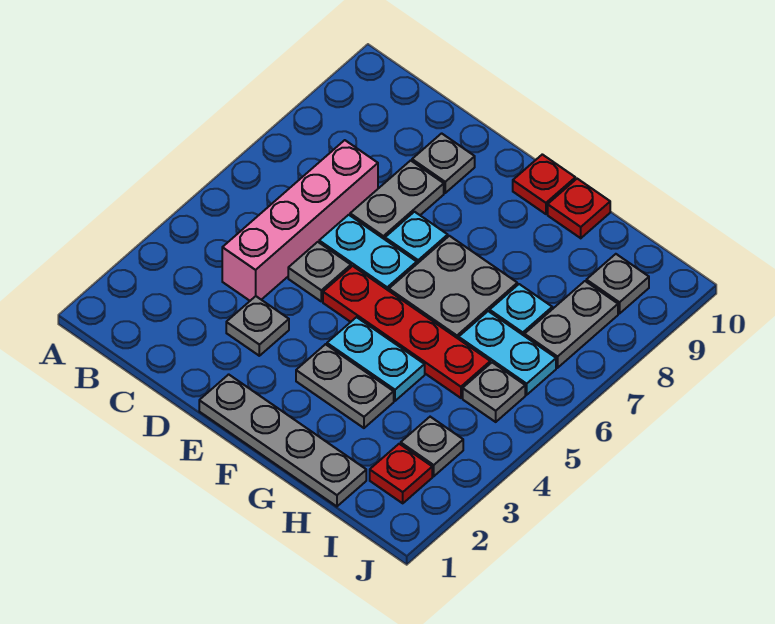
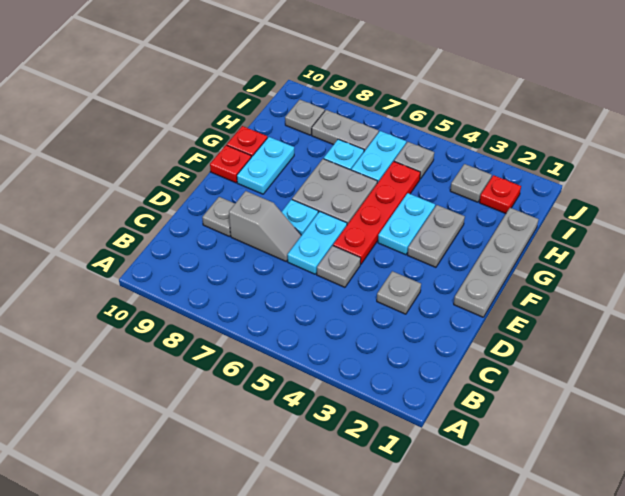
pink brick C4:C7 level 1 -> none
grey plate D7:D8 level 1 -> grey slope D7:D8 level 1 top 8
none -> cyan plate F9:G9 level 1

